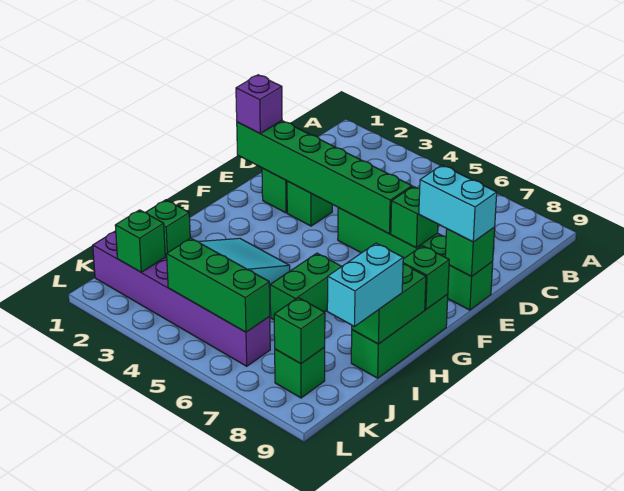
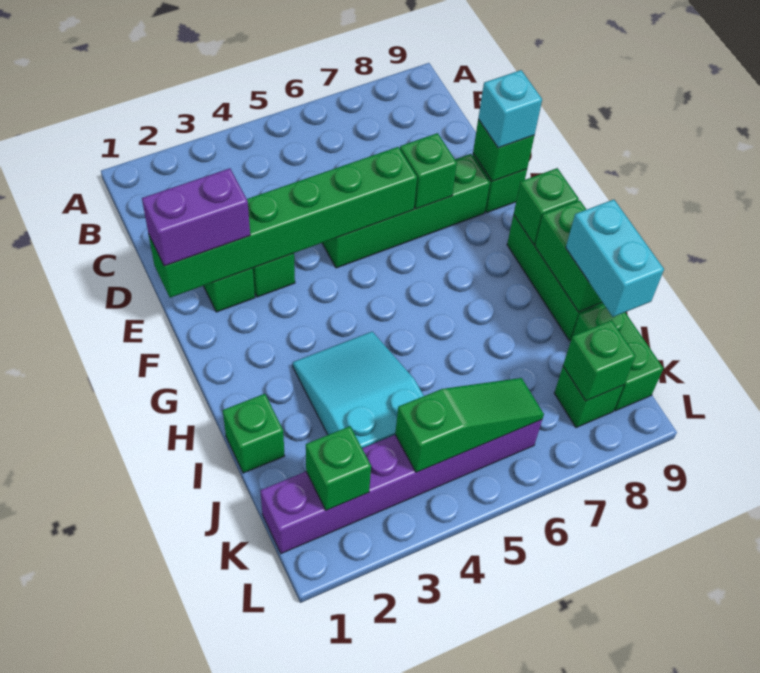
purple brick E1 level 3 -> purple brick E1:E2 level 3
cyan brick E8:E9 level 3 -> cyan brick E9 level 3
green brick H6:I6 level 1 -> green brick J9:K9 level 1
green brick K4:K6 level 2 -> green slope K4:K6 level 2 top 4

